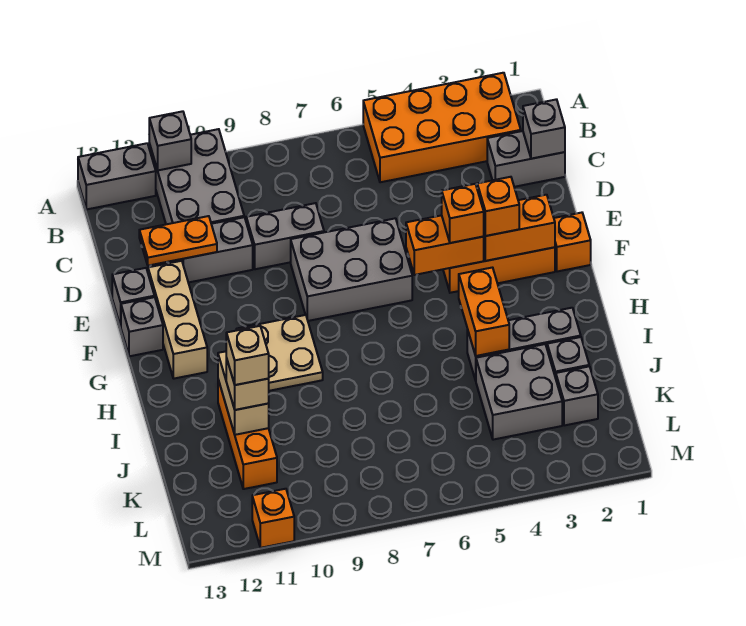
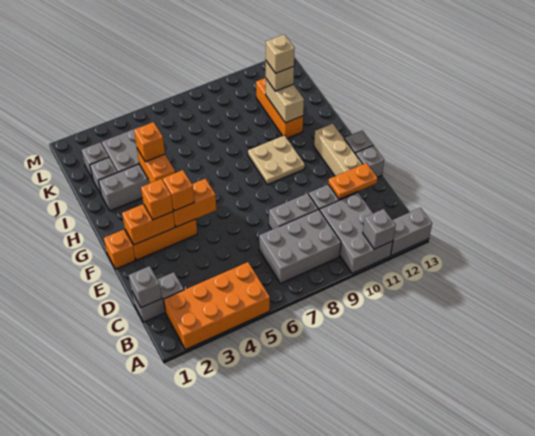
grey brick E6:F8 level 1 -> grey brick B7:C9 level 1
orange brick M11 level 1 -> orange brick I4 level 3

